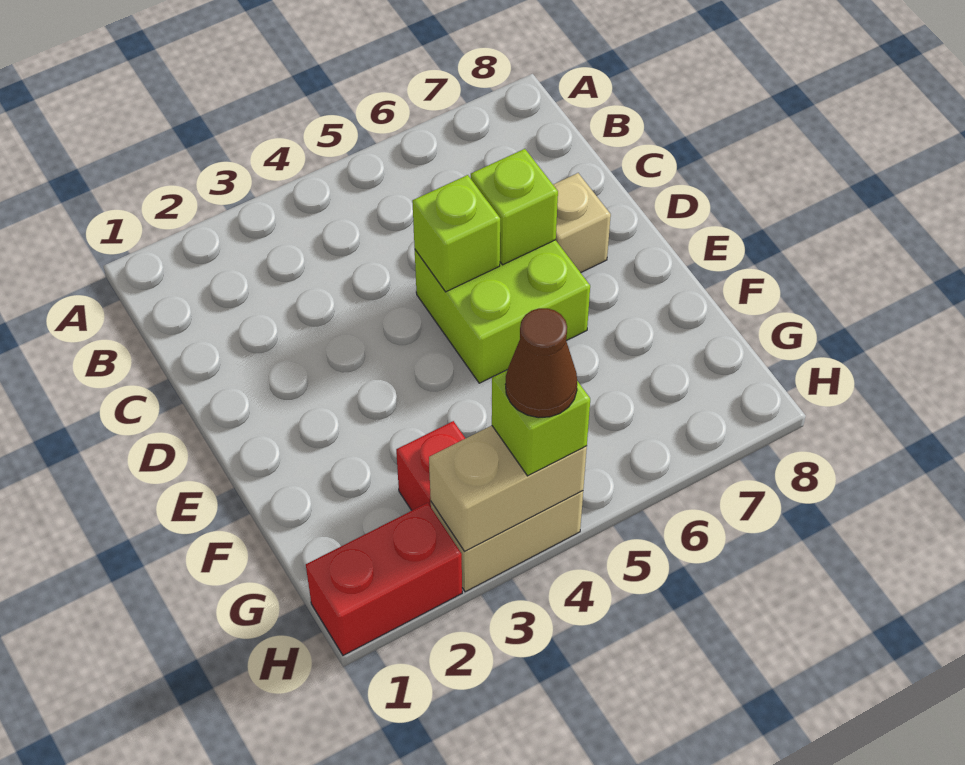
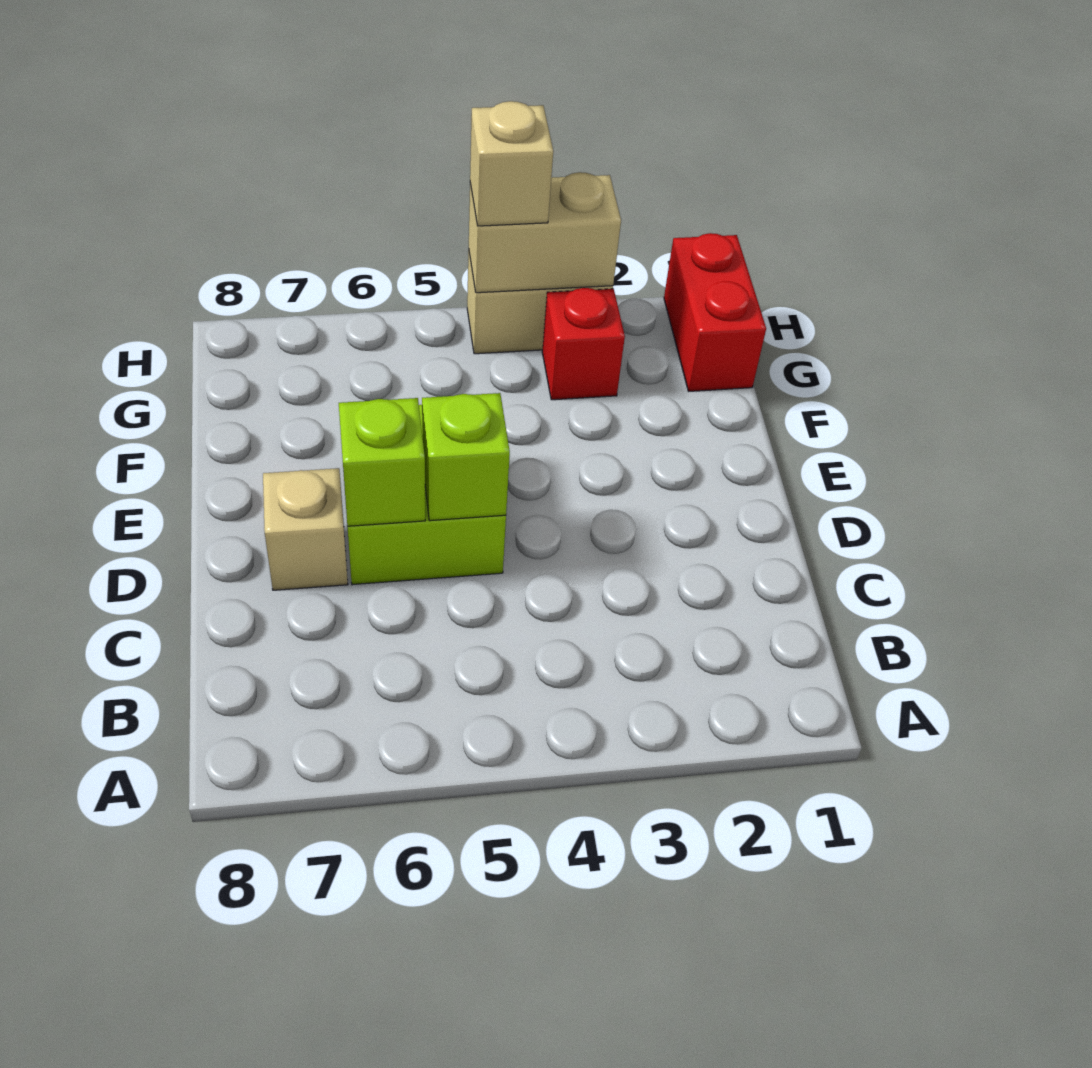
red brick H1:H2 level 1 -> red brick G1:H1 level 1
lime brick H4 level 3 -> tan brick H4 level 3
brown cone H4 level 4 -> none

